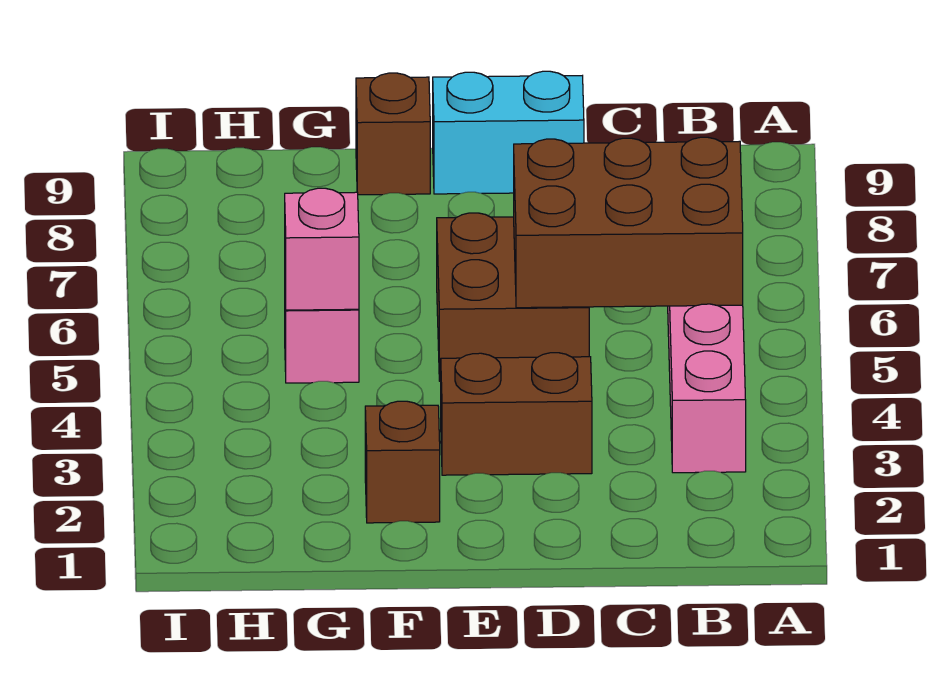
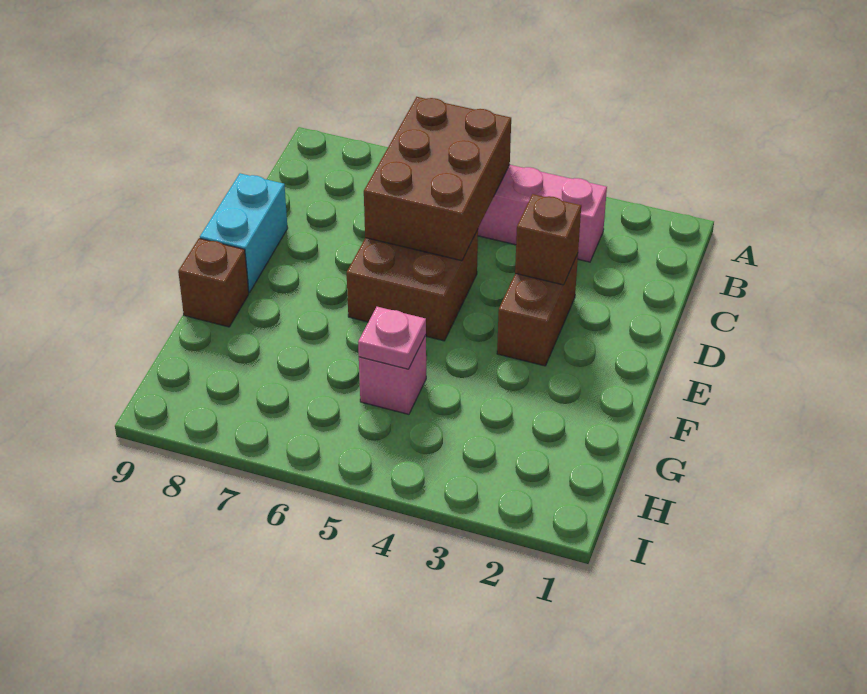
brown brick F2 level 1 -> brown brick D3 level 2
pink brick G5 level 2 -> pink plate G5 level 2

